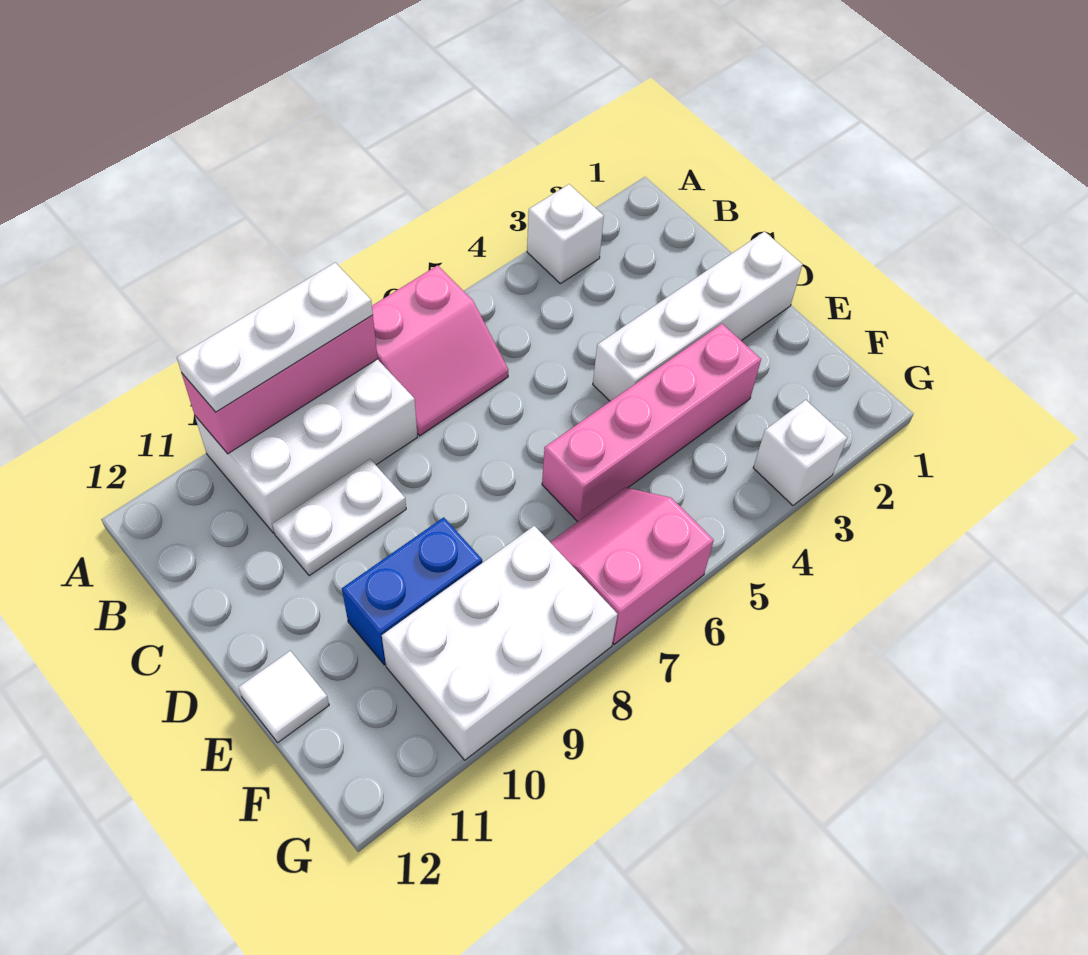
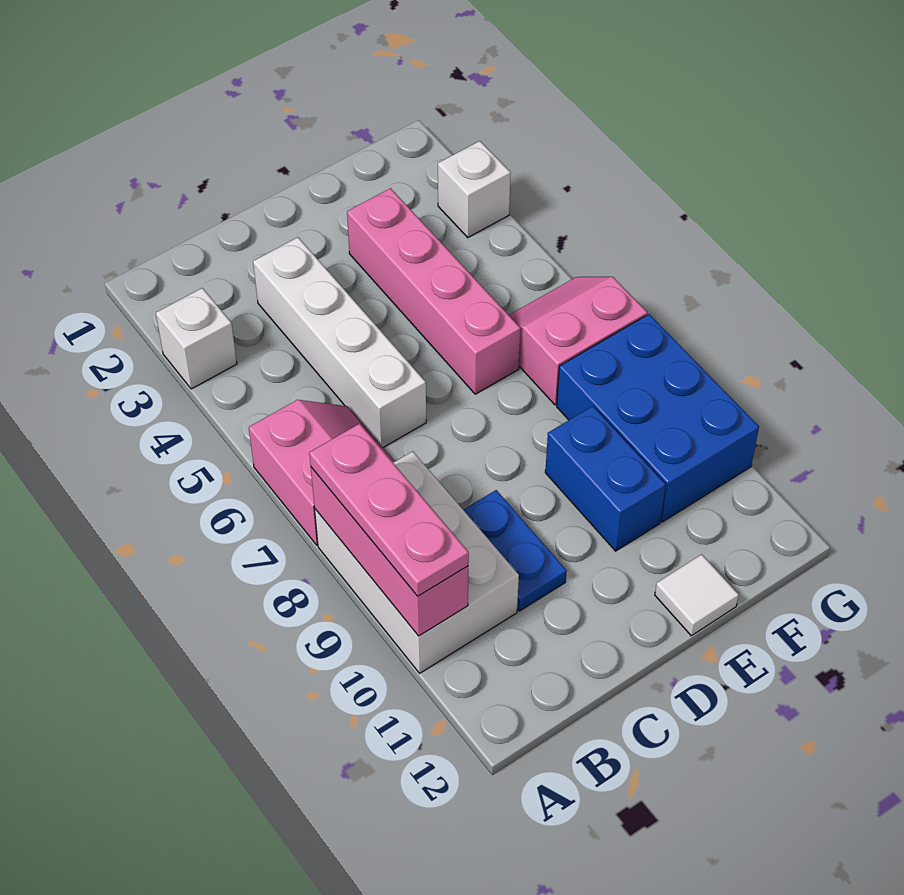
white plate A8:A10 level 3 -> pink plate A8:A10 level 3
white plate C9:C10 level 1 -> blue plate C9:C10 level 1
white brick D1:D4 level 1 -> white brick C3:C6 level 1
pink slope F6:G7 level 1 top G -> pink slope F6:G7 level 1 top 7
white brick F8:G10 level 1 -> blue brick F8:G10 level 1

